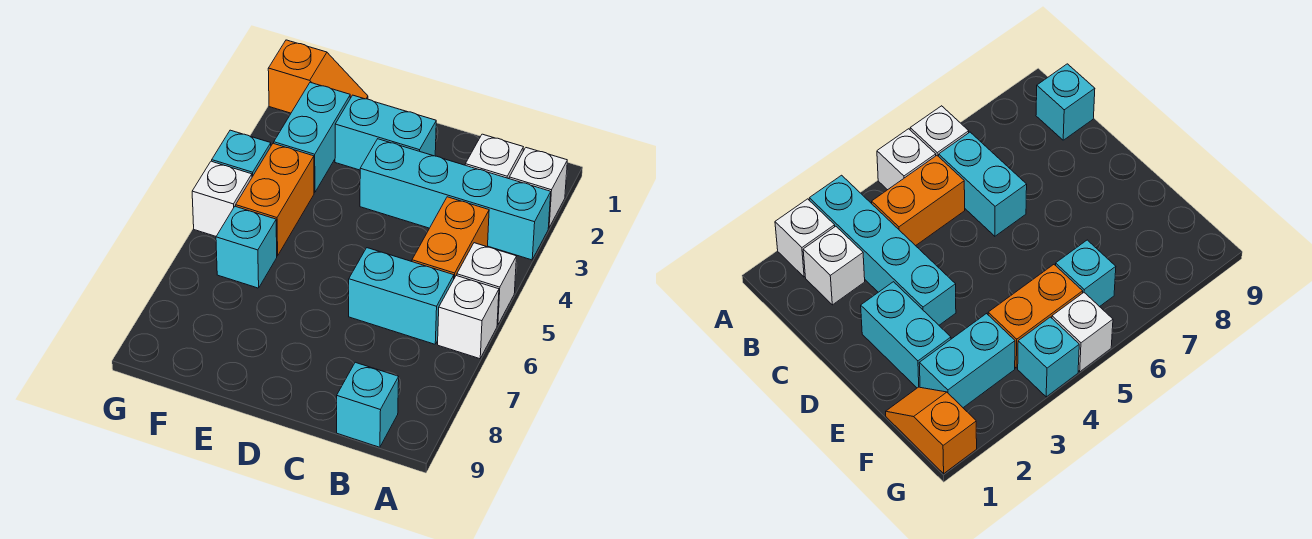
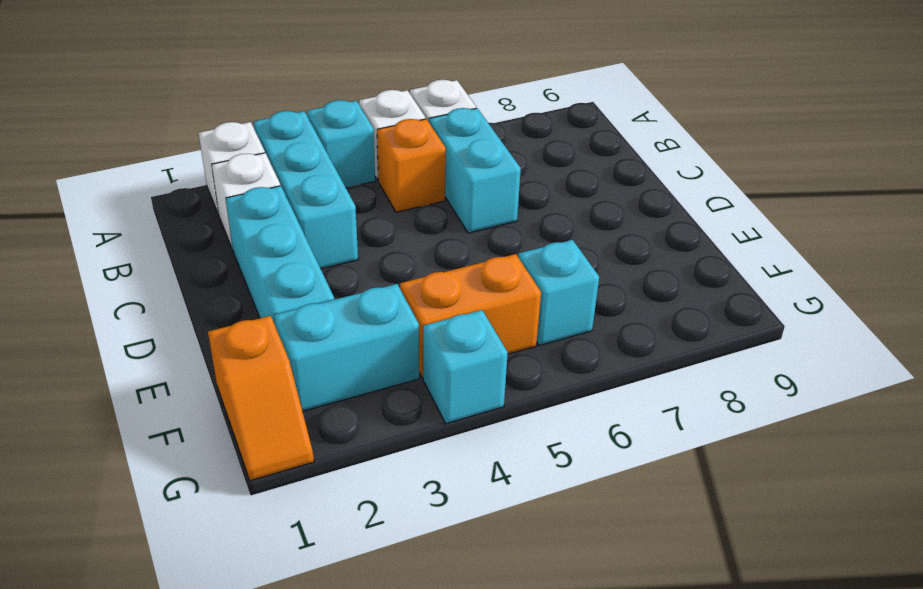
cyan brick A3:D3 level 1 -> cyan brick A3:C3 level 1
orange brick B4:B5 level 1 -> orange brick B5 level 1
cyan brick B9 level 1 -> cyan brick A4 level 1
cyan brick D2:E2 level 1 -> cyan brick C2:E2 level 1
orange slope F1:G1 level 1 top G -> orange slope F1:G1 level 1 top F
white brick G5 level 1 -> none

